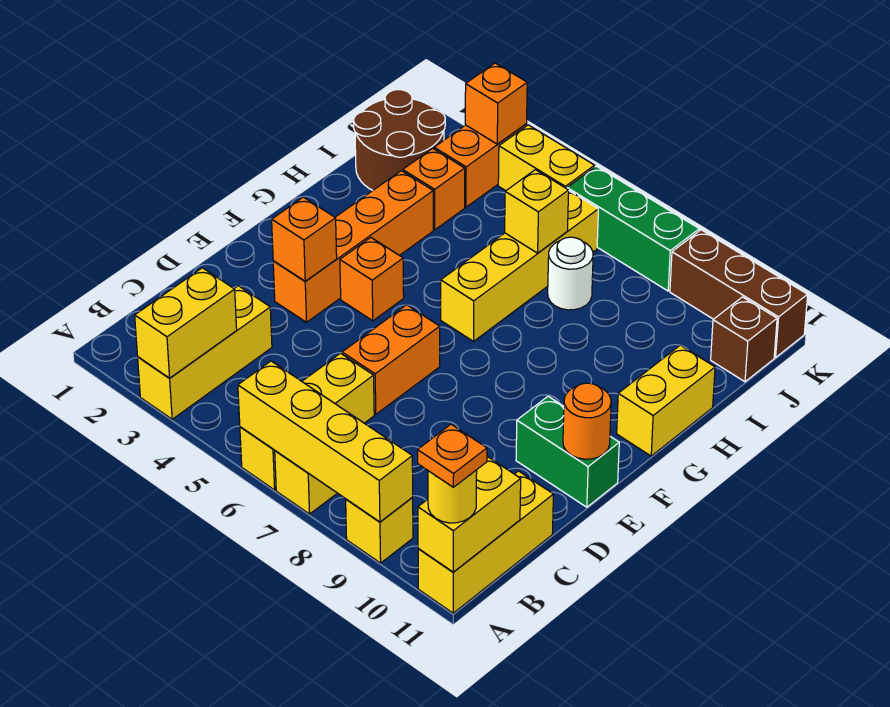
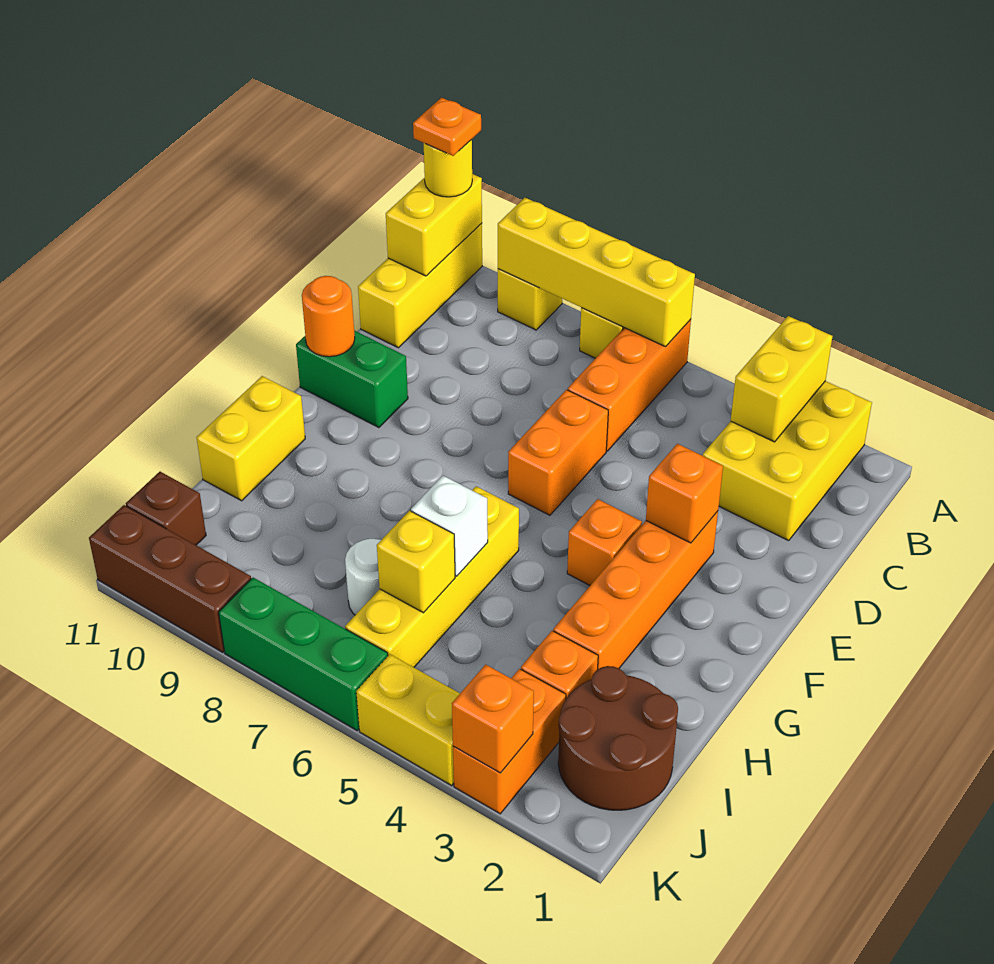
yellow brick A3:C3 level 1 -> yellow brick A2:C3 level 1
yellow brick A6:C6 level 1 -> orange brick A6:C6 level 1
none -> white brick H6 level 2

